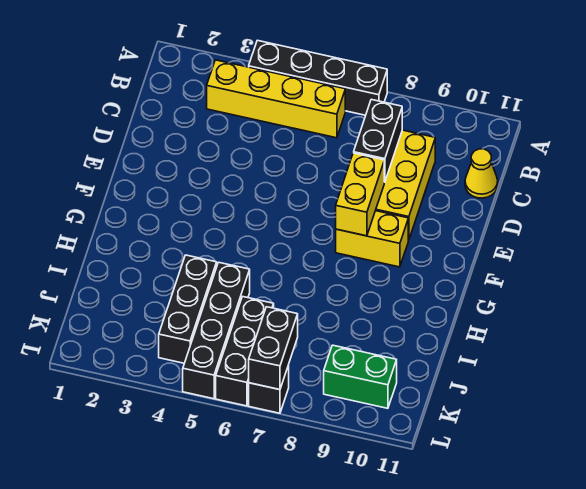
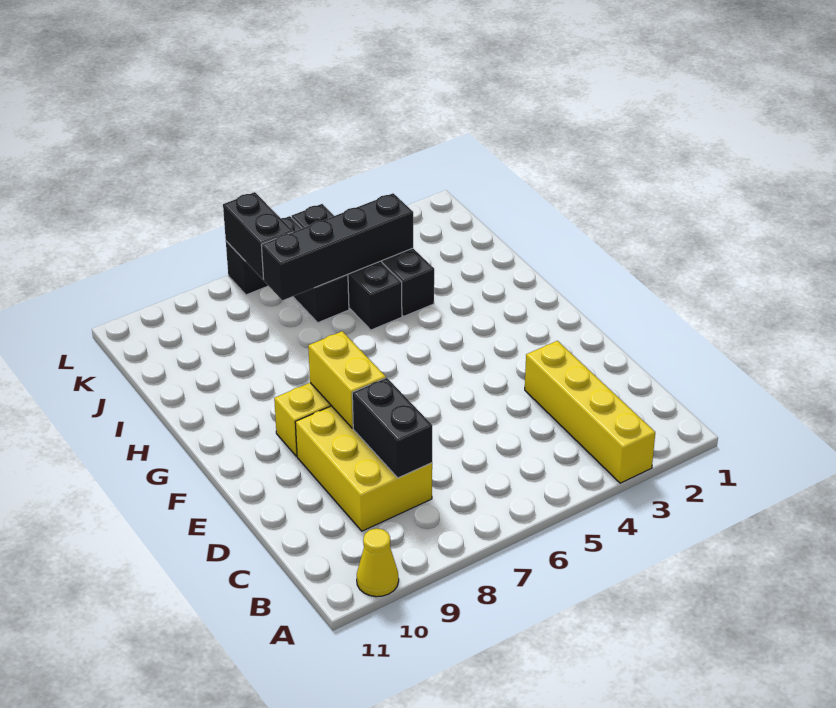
black brick A4:A7 level 1 -> black brick J4:J7 level 2
yellow brick B3:B6 level 1 -> yellow brick A3:D3 level 1
yellow cone C11 level 1 -> yellow cone A10 level 1
green brick K9:K10 level 1 -> none

